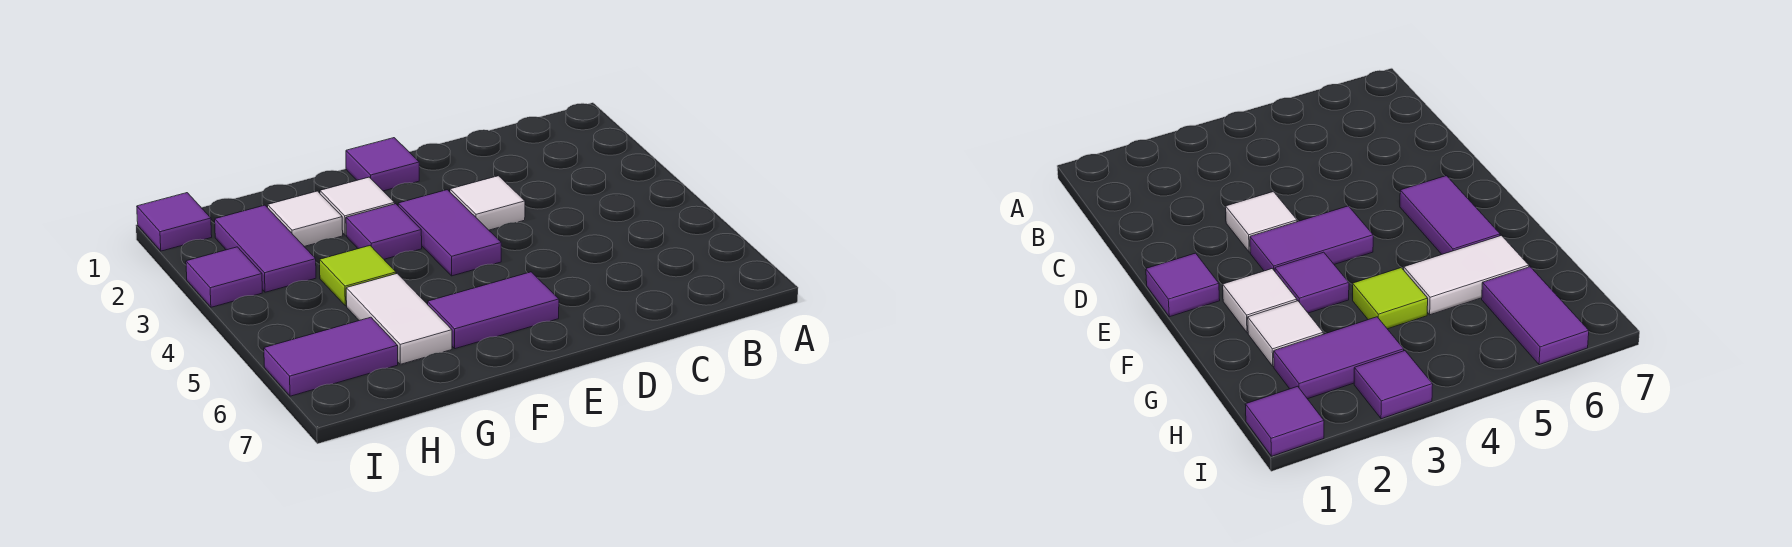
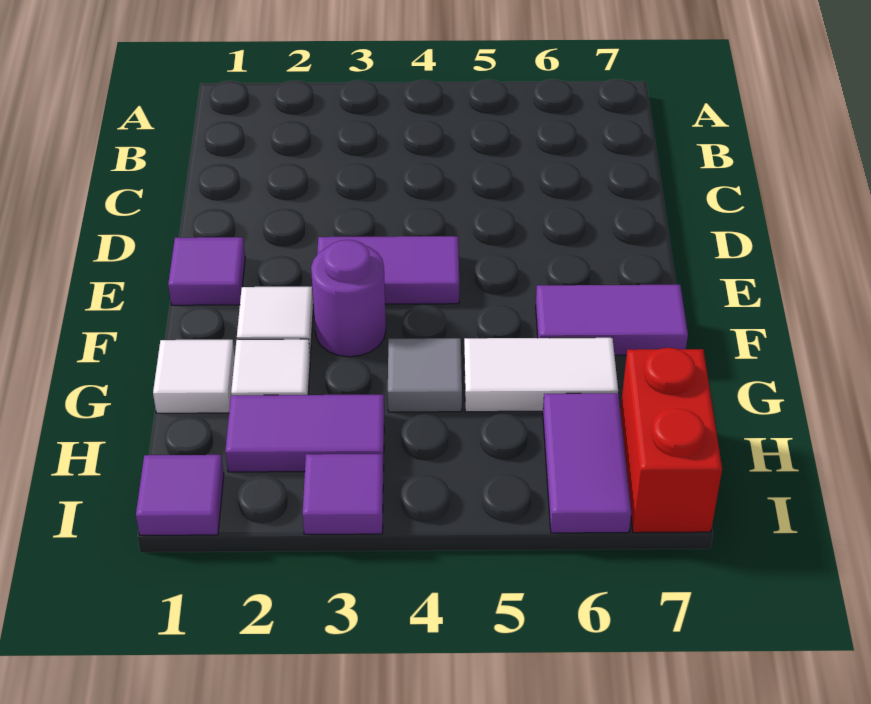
white tile D3 level 1 -> white tile G1 level 1
purple tile E6:F6 level 1 -> purple tile F6:F7 level 1
purple tile F3 level 1 -> purple round brick F3 level 1
lime tile G4 level 1 -> grey tile G4 level 1
none -> red brick H7:I7 level 1

